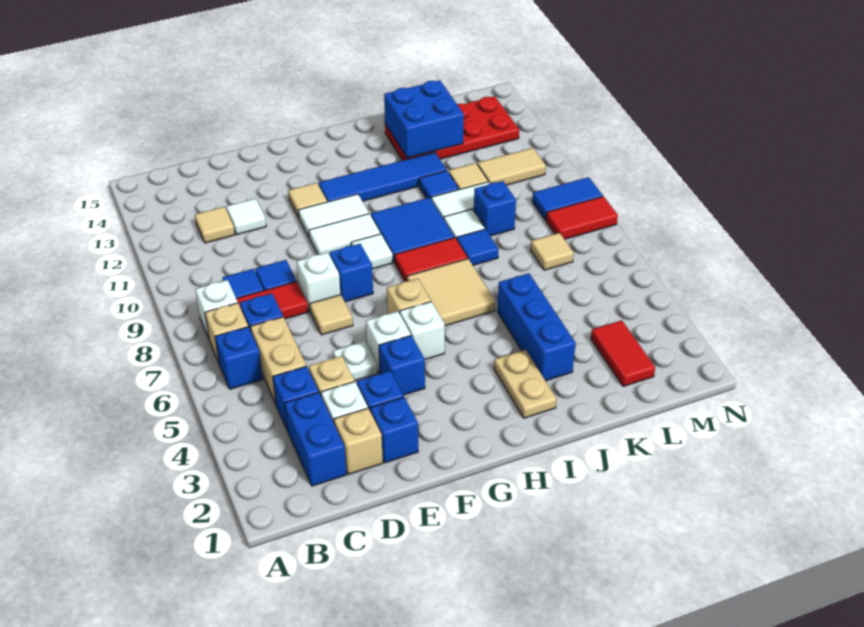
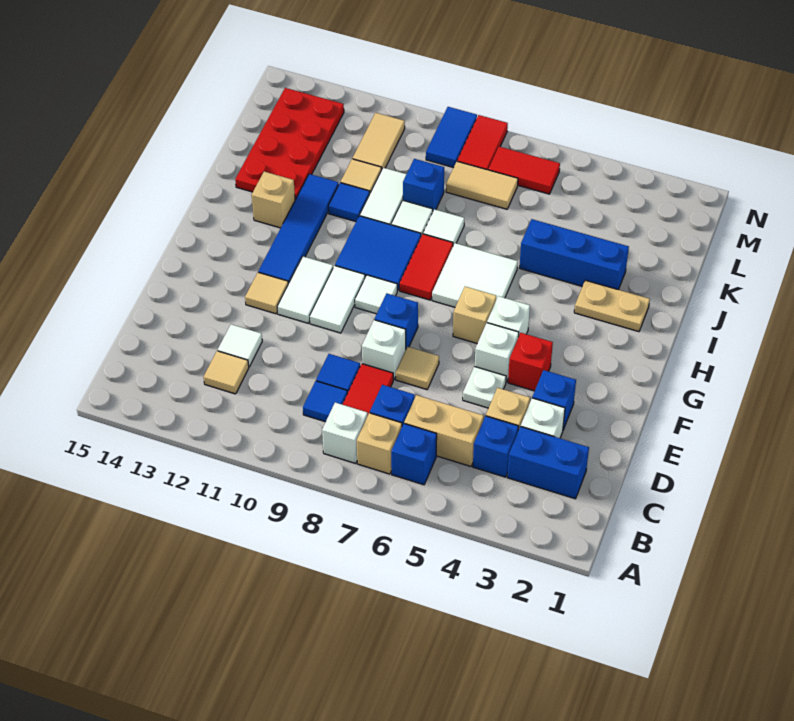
tan brick D2 level 1 -> tan brick I13 level 1
blue brick E2 level 1 -> none
blue brick F4 level 1 -> red brick F4 level 1
tan tile H6:I7 level 1 -> white tile H6:I7 level 1
blue tile J8 level 1 -> white tile J8 level 1
blue brick J13:K14 level 2 -> none
red tile L2:L3 level 1 -> red tile M6:M7 level 1
tan tile L7 level 1 -> tan tile L7:L8 level 1

